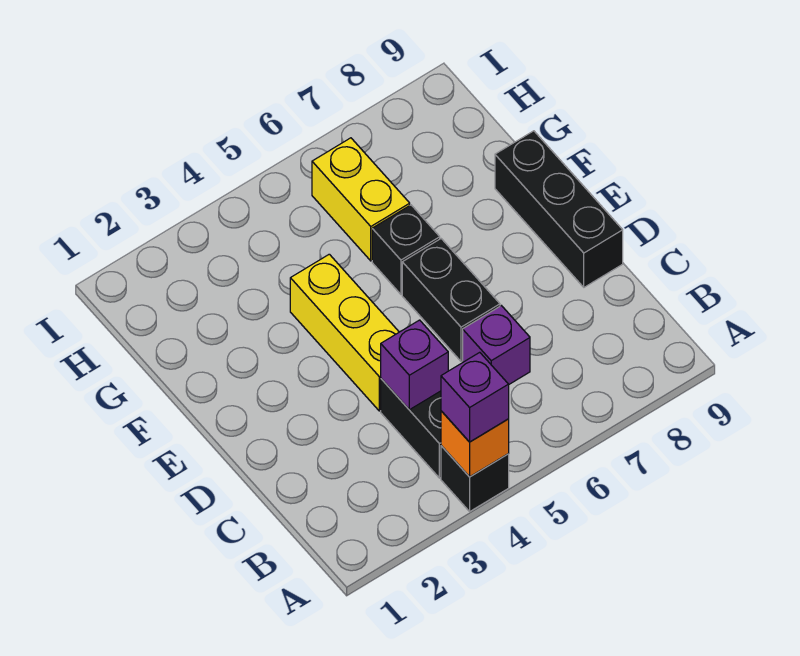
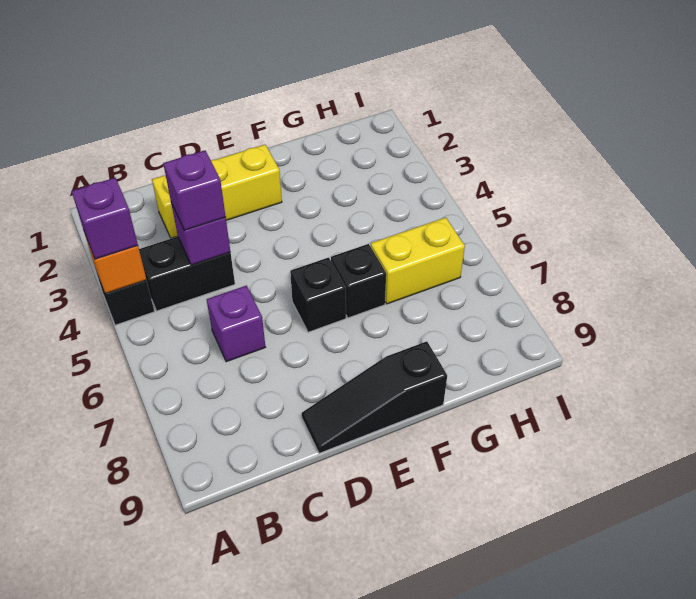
none -> purple brick C4 level 3
yellow brick D4:F4 level 1 -> yellow brick C2:E2 level 1
black brick D6:E6 level 1 -> black brick E6 level 1
black brick D9:F9 level 1 -> black slope D9:F9 level 1 top F

